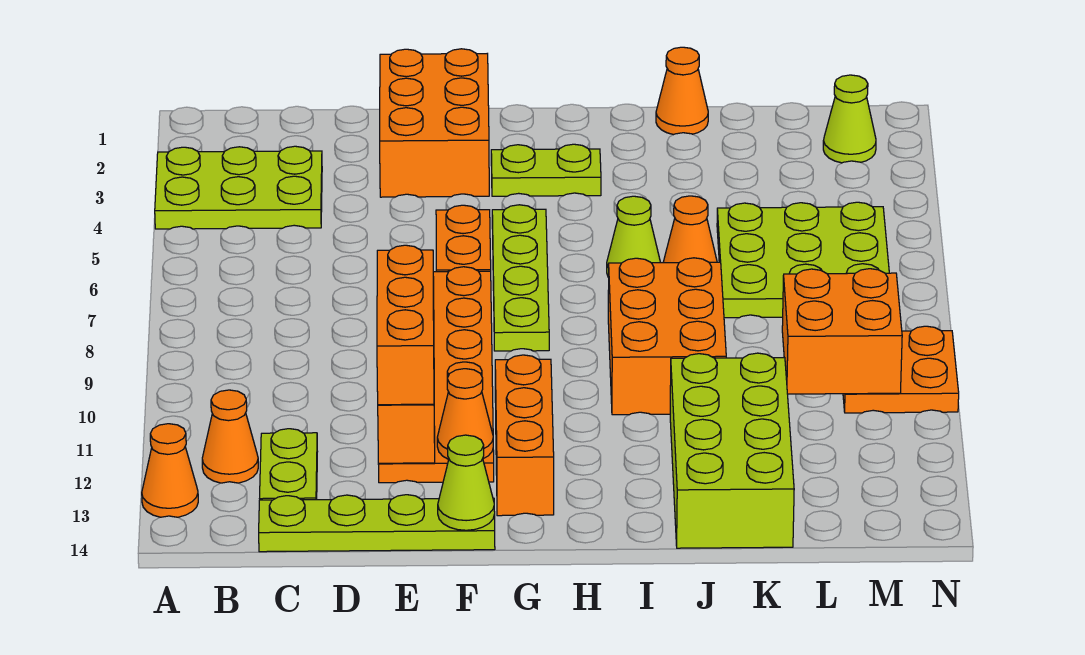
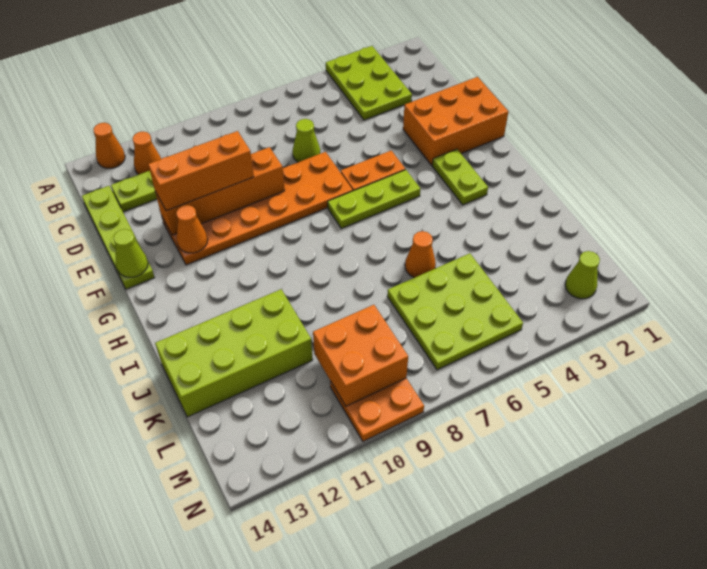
lime plate G5:G8 level 1 -> lime plate G5:G7 level 1
orange brick G11:G13 level 1 -> none
lime cone I6 level 1 -> lime cone D7 level 1
orange brick I8:J10 level 1 -> none
orange cone J1 level 1 -> none

